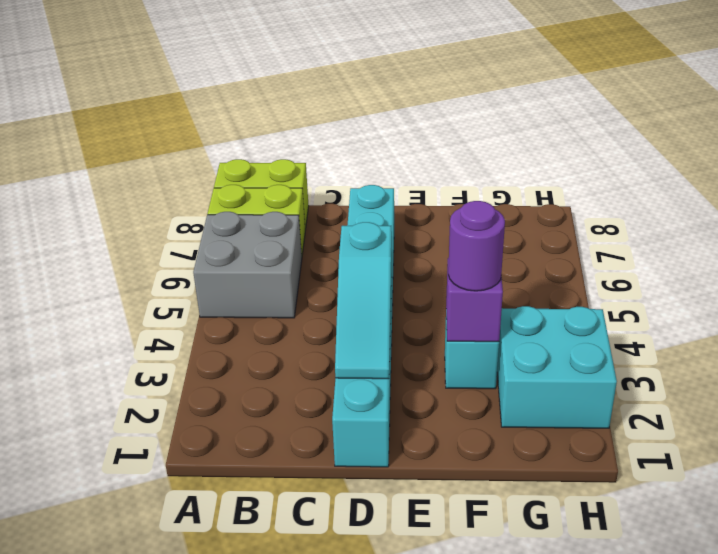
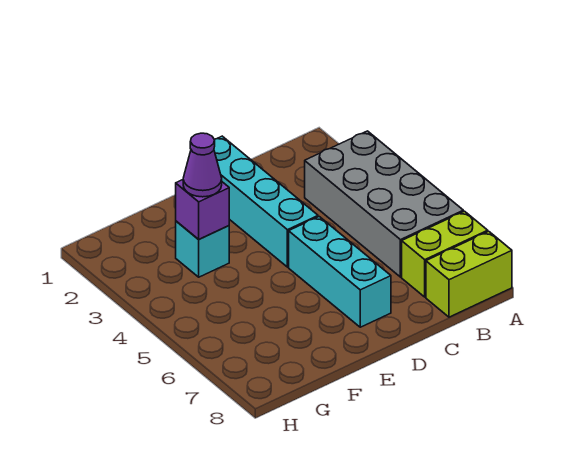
grey brick A5:B6 level 1 -> grey brick A3:B6 level 1
cyan slope D2:D4 level 2 top 4 -> none
purple round brick F3 level 3 -> purple cone F3 level 3
cyan brick G2:H3 level 1 -> none

